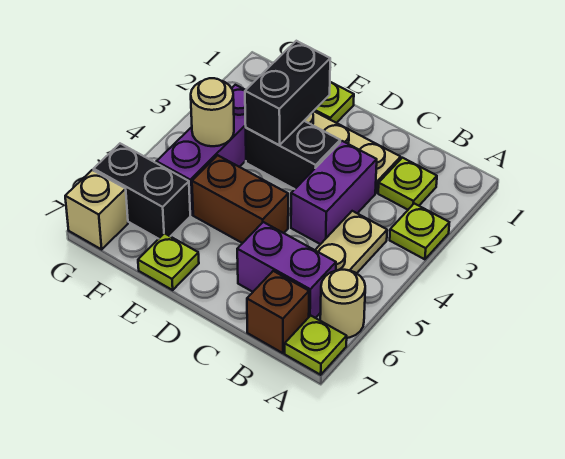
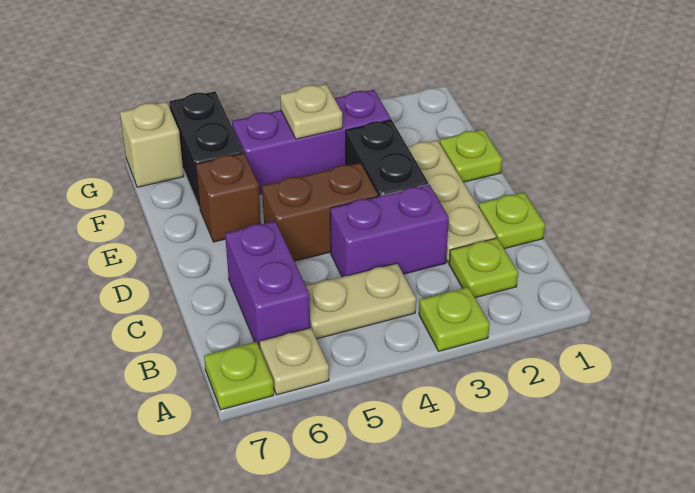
tan round brick A6 level 1 -> tan plate A6 level 1
brown brick B7 level 1 -> brown brick E6 level 1
brown brick D5:E5 level 1 -> brown brick D4:D5 level 1
black brick E2:E3 level 2 -> none
lime plate E7 level 1 -> lime plate C1 level 1
tan round brick F4 level 2 -> tan plate F4 level 2

